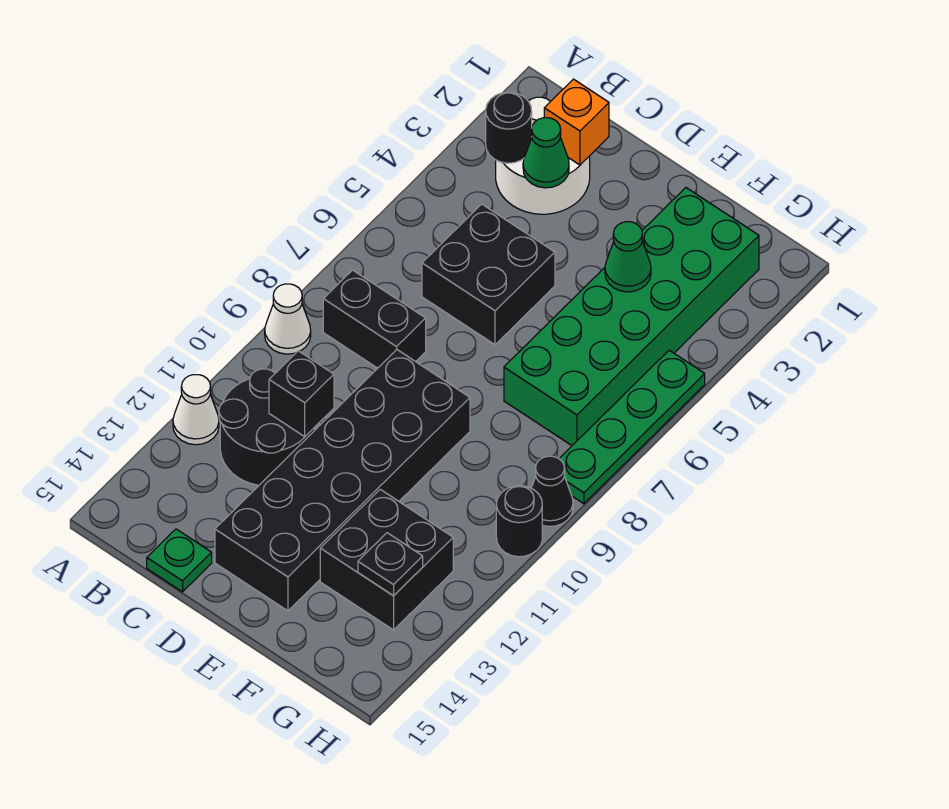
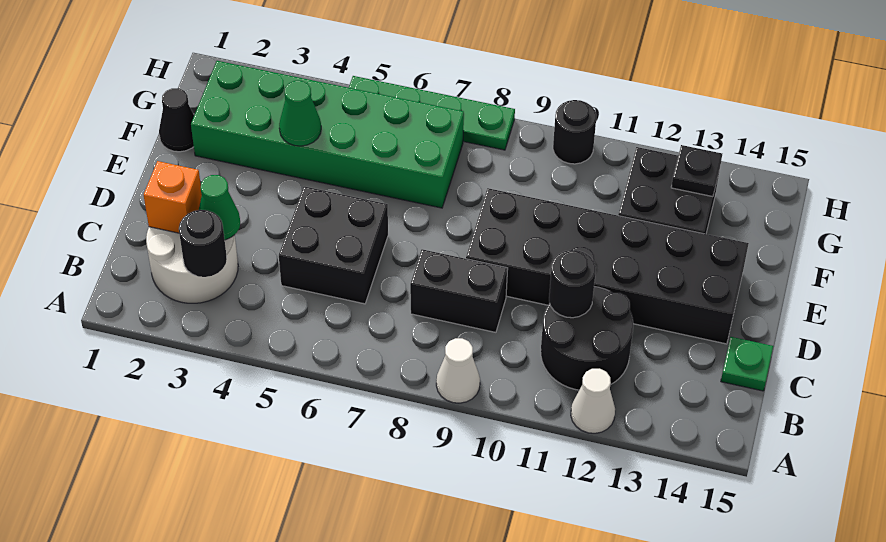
black brick B8:C8 level 1 -> black brick C8:C9 level 1
black brick C11 level 2 -> black round brick C11 level 2
black cone H9 level 1 -> black cone F1 level 1

